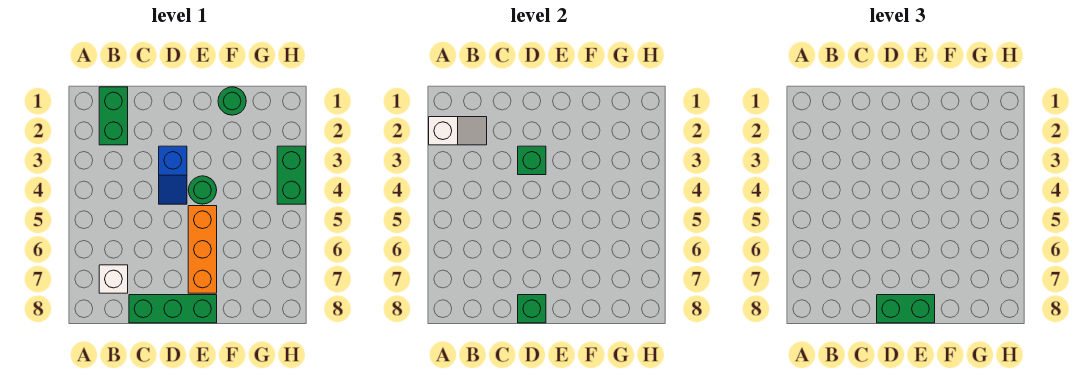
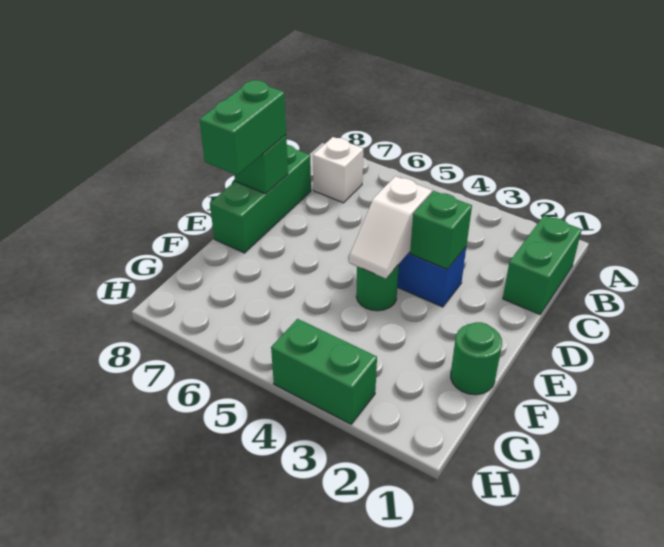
white slope A2:B2 level 2 top A -> white slope D4:E4 level 2 top D
green brick B1:B2 level 1 -> green brick B1:C1 level 1
orange brick E5:E7 level 1 -> none

